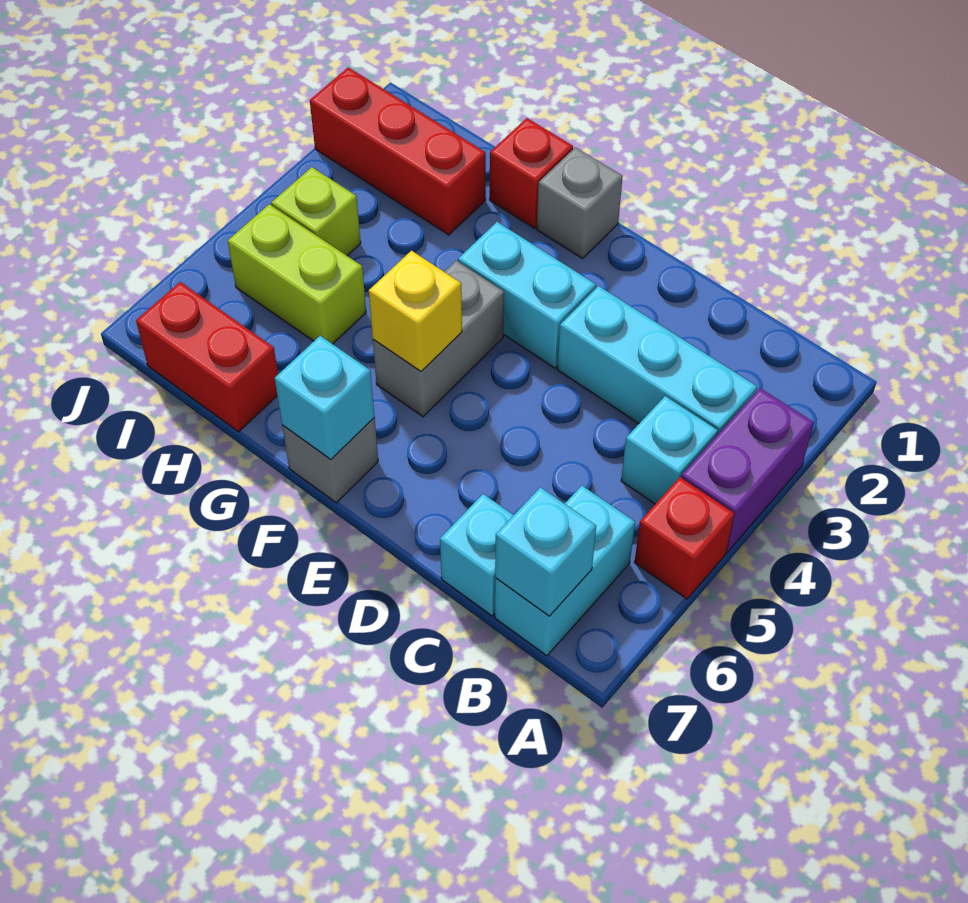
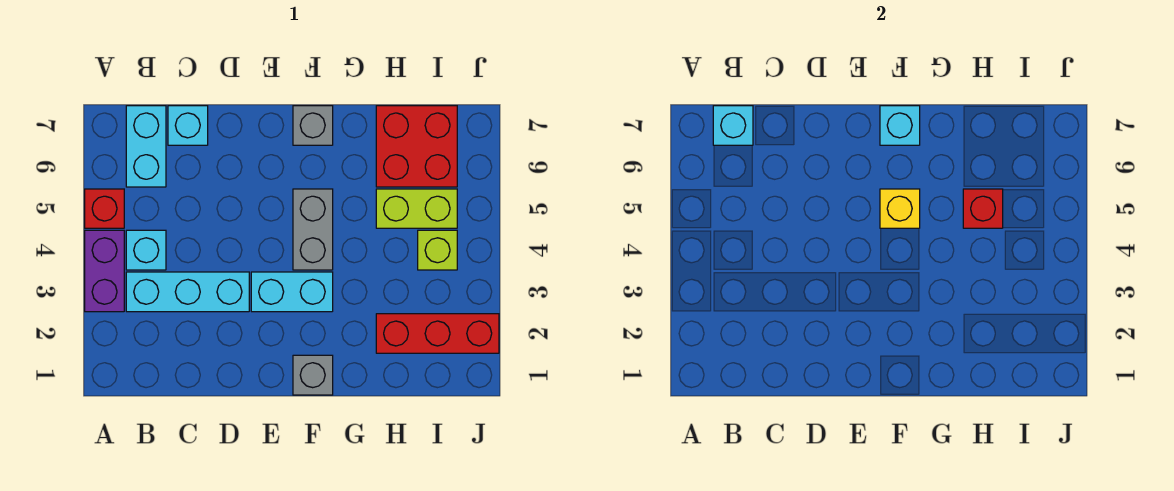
red brick G1 level 1 -> red brick H5 level 2
red brick H7:I7 level 1 -> red brick H6:I7 level 1

